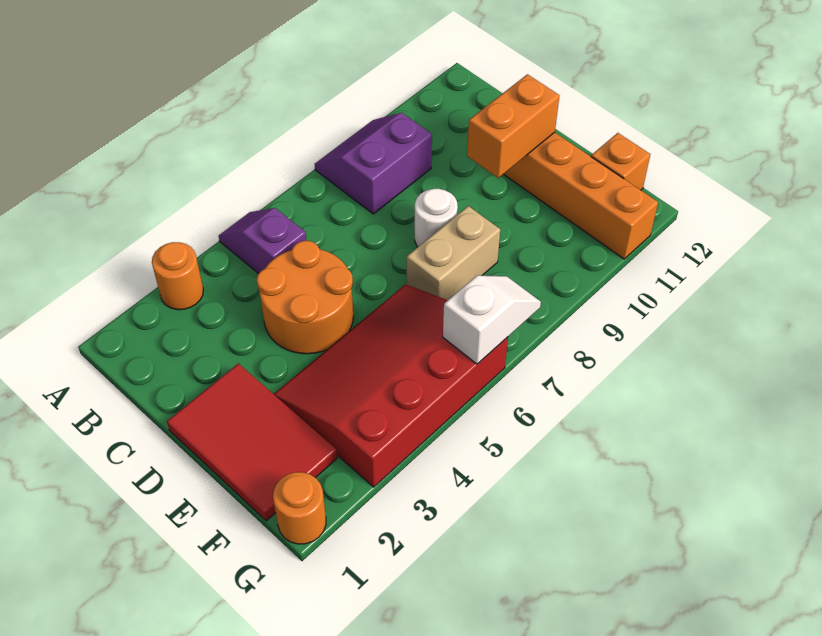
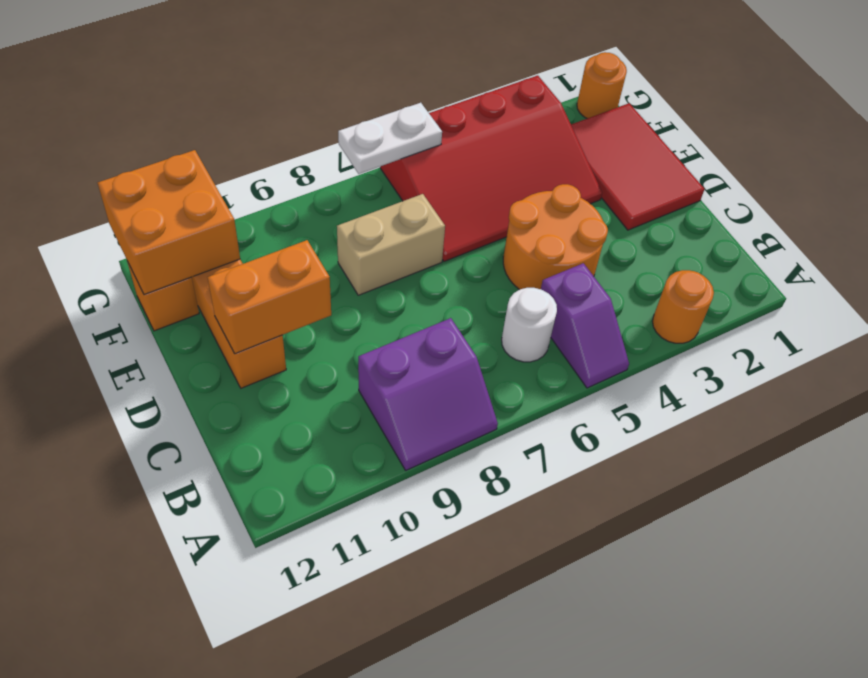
white round brick D8 level 1 -> white round brick B6 level 1
none -> orange brick F11:G12 level 2
white slope G6:G7 level 2 top 6 -> white plate G6:G7 level 2

